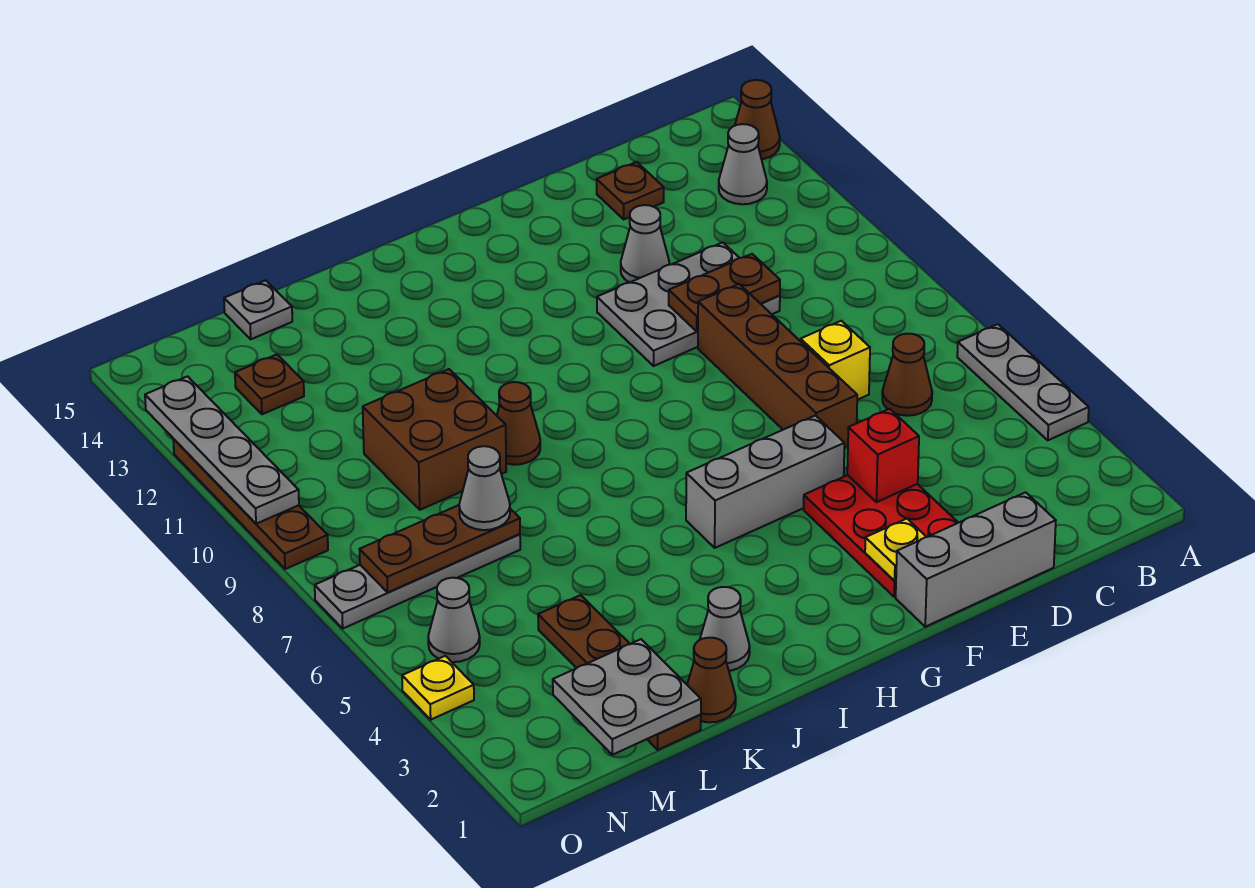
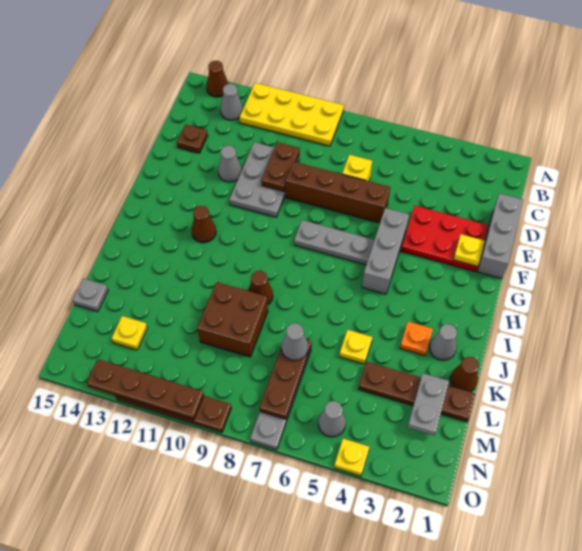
grey plate A4:A6 level 1 -> grey plate G6:G8 level 1
none -> yellow plate A9:B12 level 1
brown cone C6 level 1 -> brown cone H12 level 1
red brick E4 level 2 -> none
none -> orange plate J3 level 1
none -> yellow plate K5 level 1
grey plate L1:M2 level 2 -> grey plate L2:M2 level 2
brown plate M13 level 1 -> yellow plate M13 level 1
grey plate O10:O13 level 2 -> brown plate O10:O13 level 2

